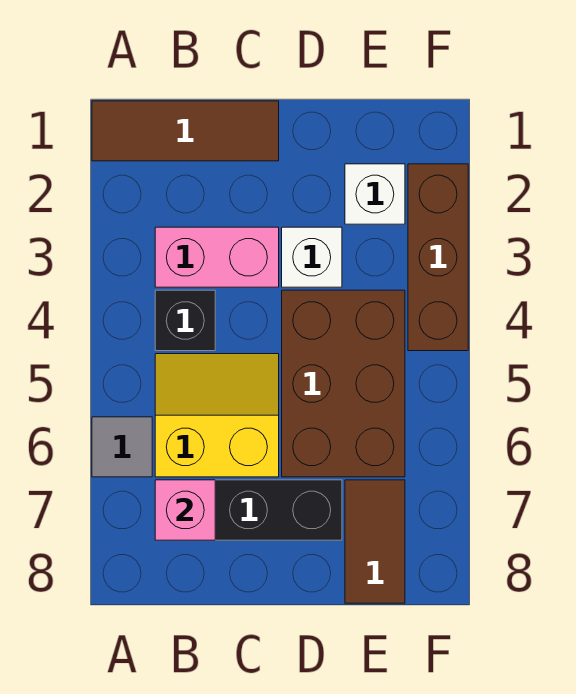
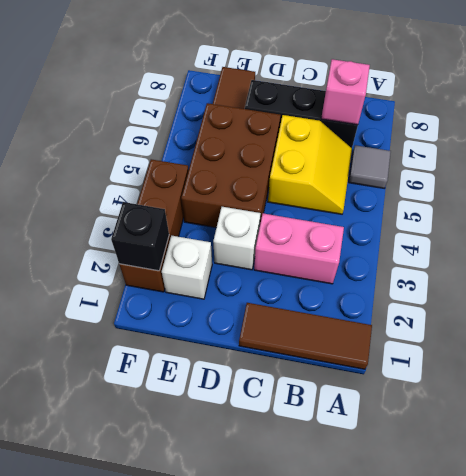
black brick B4 level 1 -> black brick F2 level 2
yellow slope B5:C6 level 1 top 6 -> yellow slope B5:C6 level 1 top C

